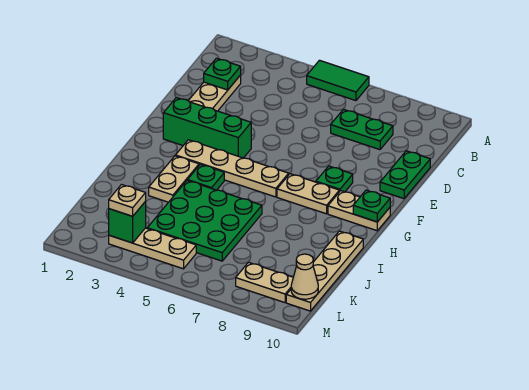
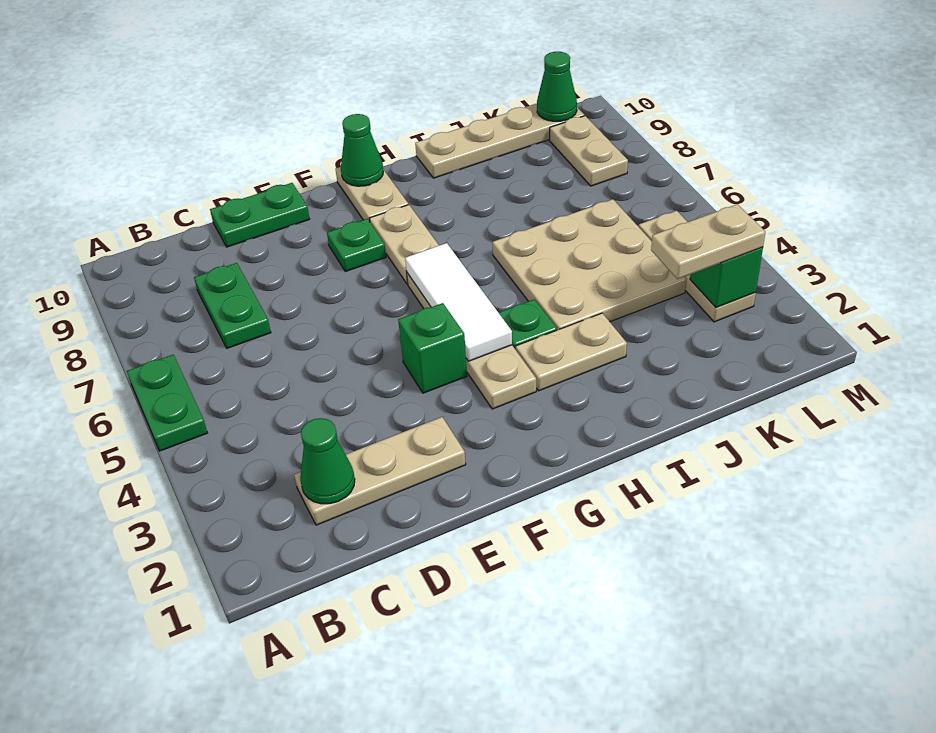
green tile A5:A6 level 1 -> green plate A5:A6 level 1
green plate C2 level 2 -> green cone C2 level 2
green brick F2:F4 level 1 -> green brick F4 level 1
none -> white tile G4:G6 level 2
green plate G10 level 2 -> green cone G10 level 2
green plate I4:K6 level 1 -> tan plate I4:K6 level 1
tan plate L3 level 3 -> tan plate K3:L3 level 3
tan cone L10 level 2 -> green cone L10 level 2

